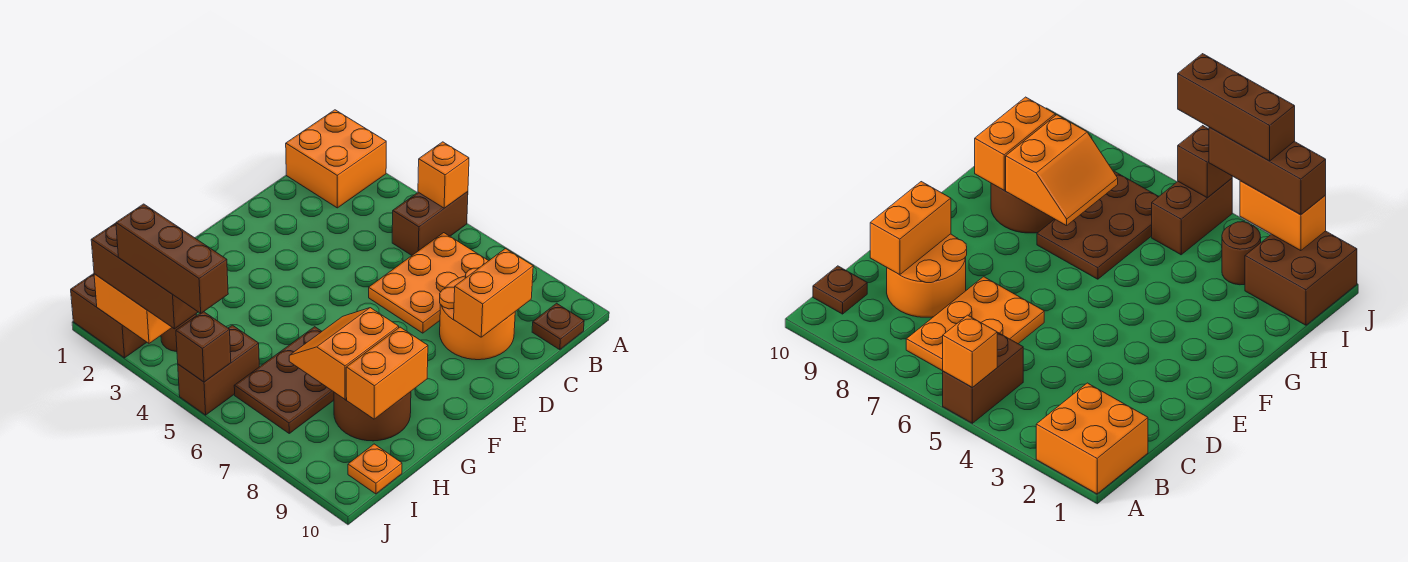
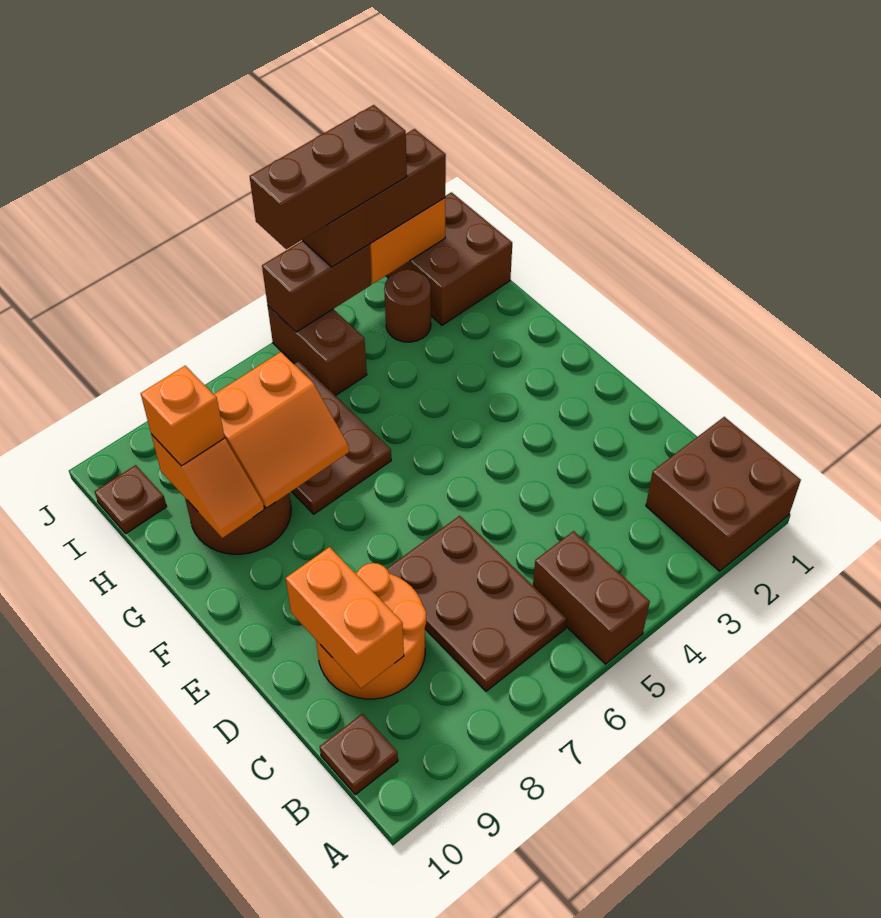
orange brick A1:B2 level 1 -> brown brick A1:B2 level 1
orange brick A5 level 2 -> orange brick H9 level 3
orange plate B6:D7 level 1 -> brown plate B6:D7 level 1
orange slope G7:H8 level 2 top 8 -> orange slope G7:H8 level 2 top H
orange brick G9:H9 level 2 -> orange slope G9:H9 level 2 top H
orange plate I10 level 1 -> brown plate I10 level 1
brown brick J5 level 2 -> brown brick J4:J5 level 2

